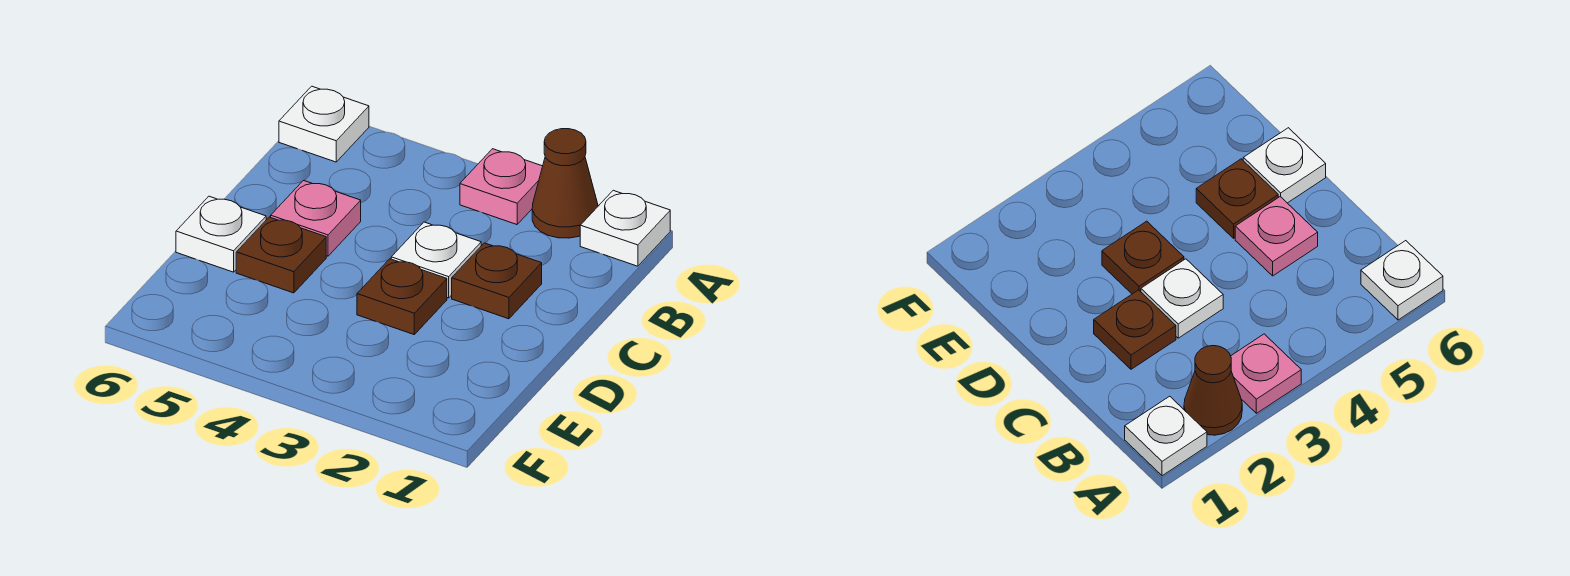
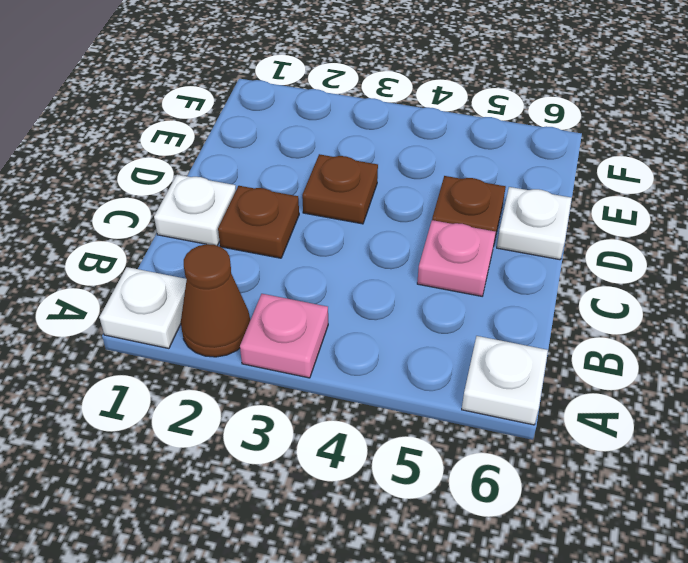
white plate C3 level 1 -> white plate C1 level 1

